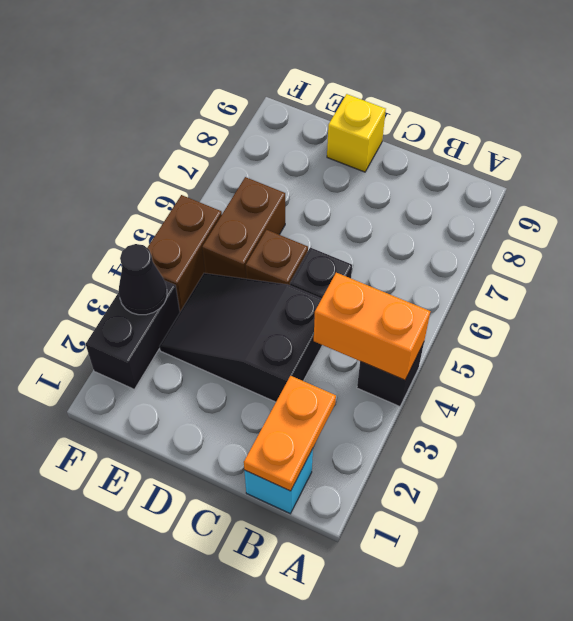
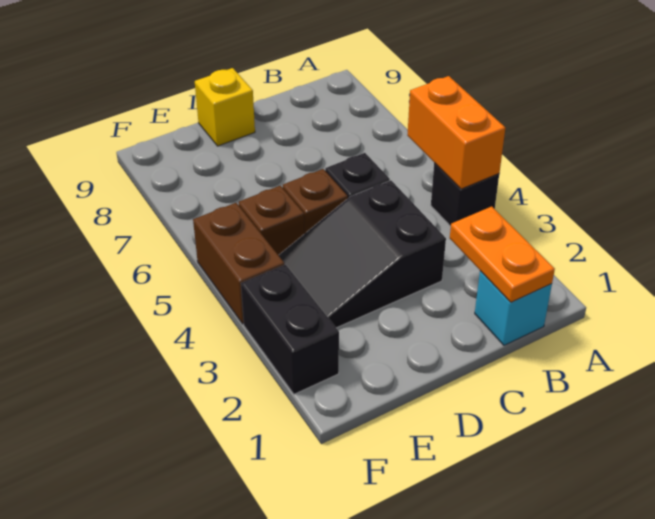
orange brick A4:B4 level 2 -> orange brick A4:A5 level 2
brown brick E5:E6 level 1 -> brown brick E5 level 1
black cone F3 level 2 -> none

